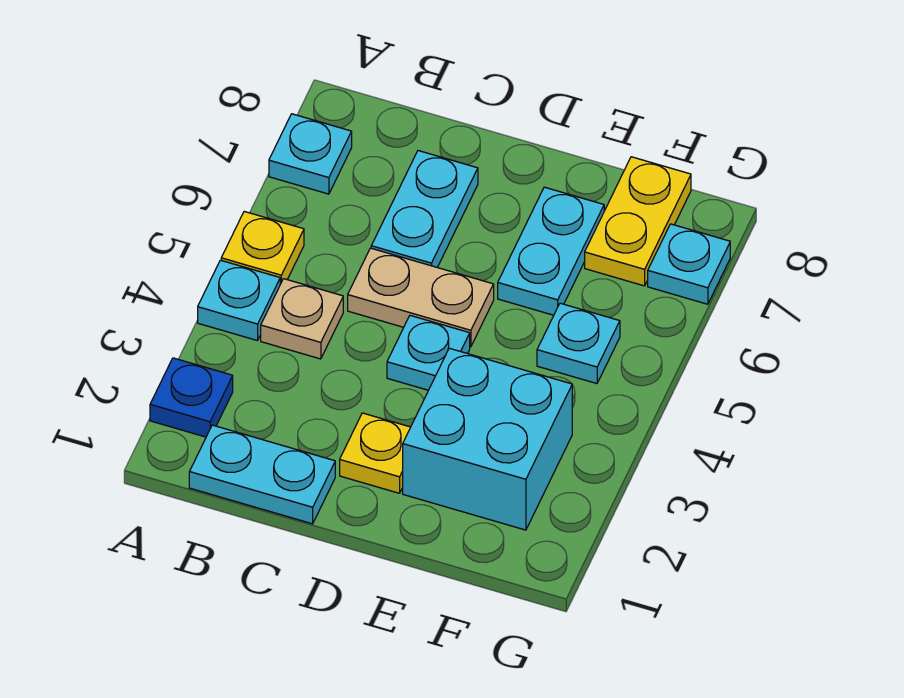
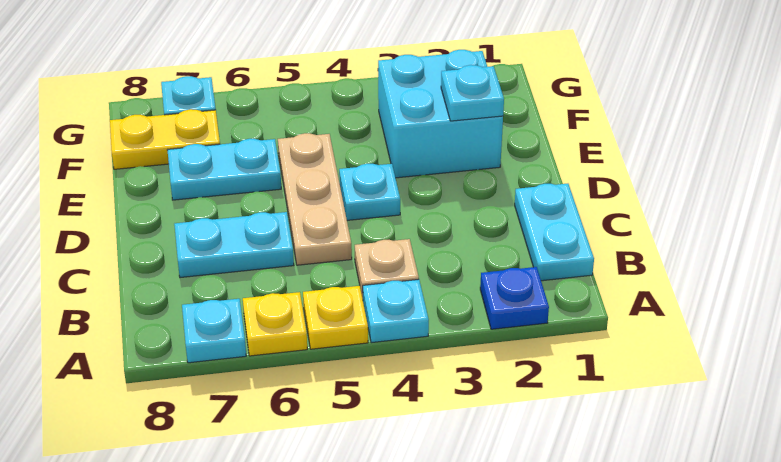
tan plate C5:D5 level 1 -> tan plate C5:E5 level 1
yellow plate D2 level 1 -> yellow plate A6 level 1
cyan plate F5 level 1 -> cyan plate E2 level 2

